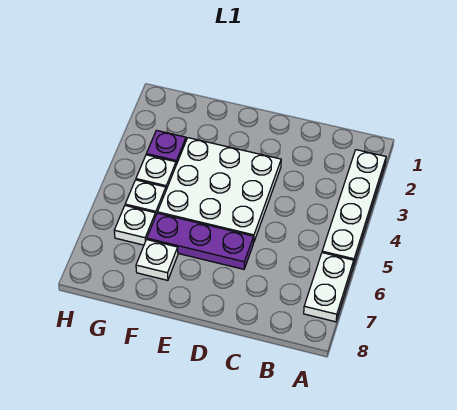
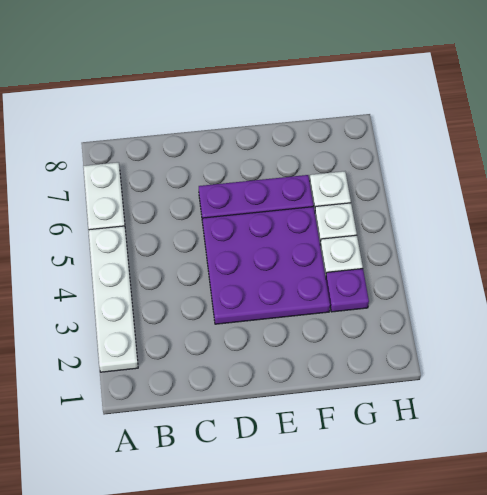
white plate D3:F5 level 1 -> purple plate D3:F5 level 1
white plate F7 level 1 -> none

